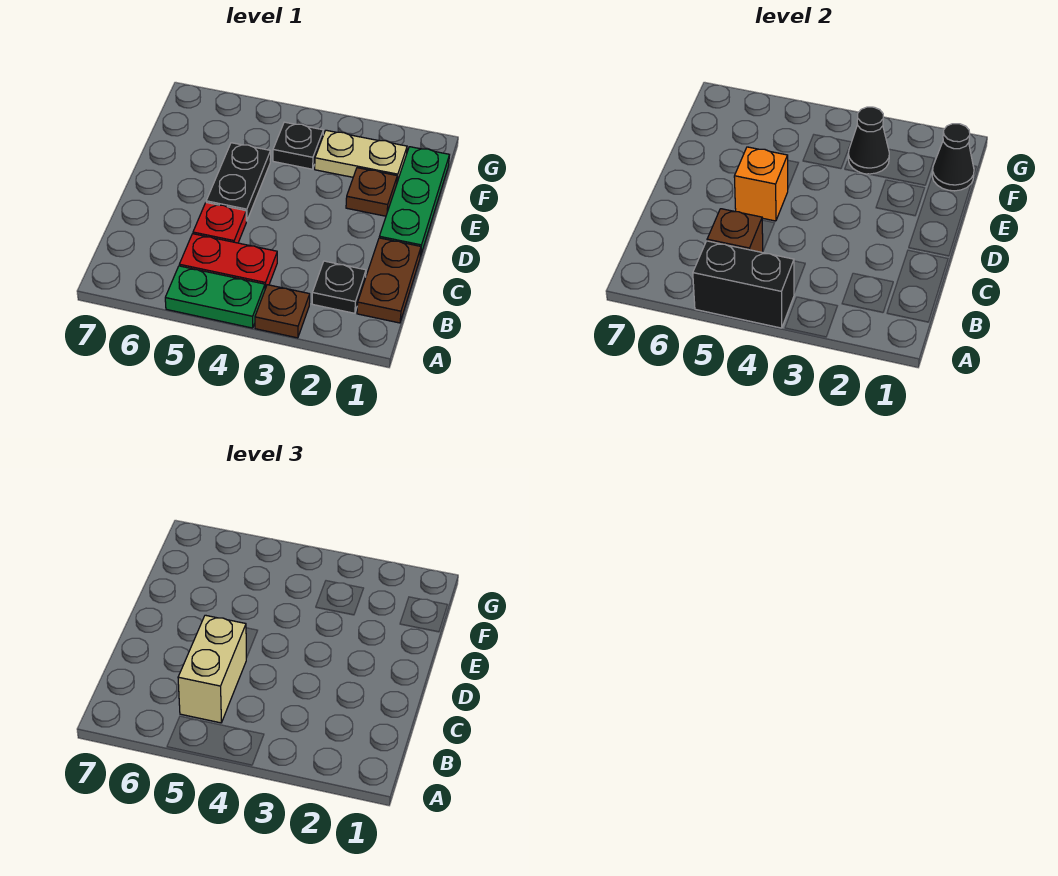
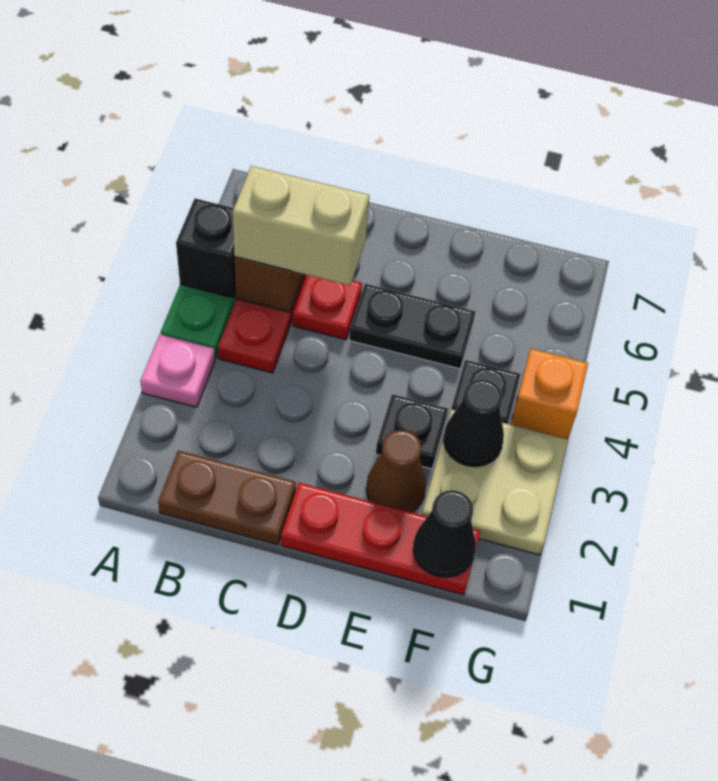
brown plate A3 level 1 -> pink plate A3 level 1
black brick A4:A5 level 2 -> black brick A5 level 2
black plate B2 level 1 -> black plate E3 level 1
green plate D1:F1 level 1 -> red plate D1:F1 level 1
orange brick D5 level 2 -> orange brick G4 level 1
brown plate E2 level 1 -> brown cone E2 level 1
tan plate F2:F3 level 1 -> tan plate F2:G3 level 1

